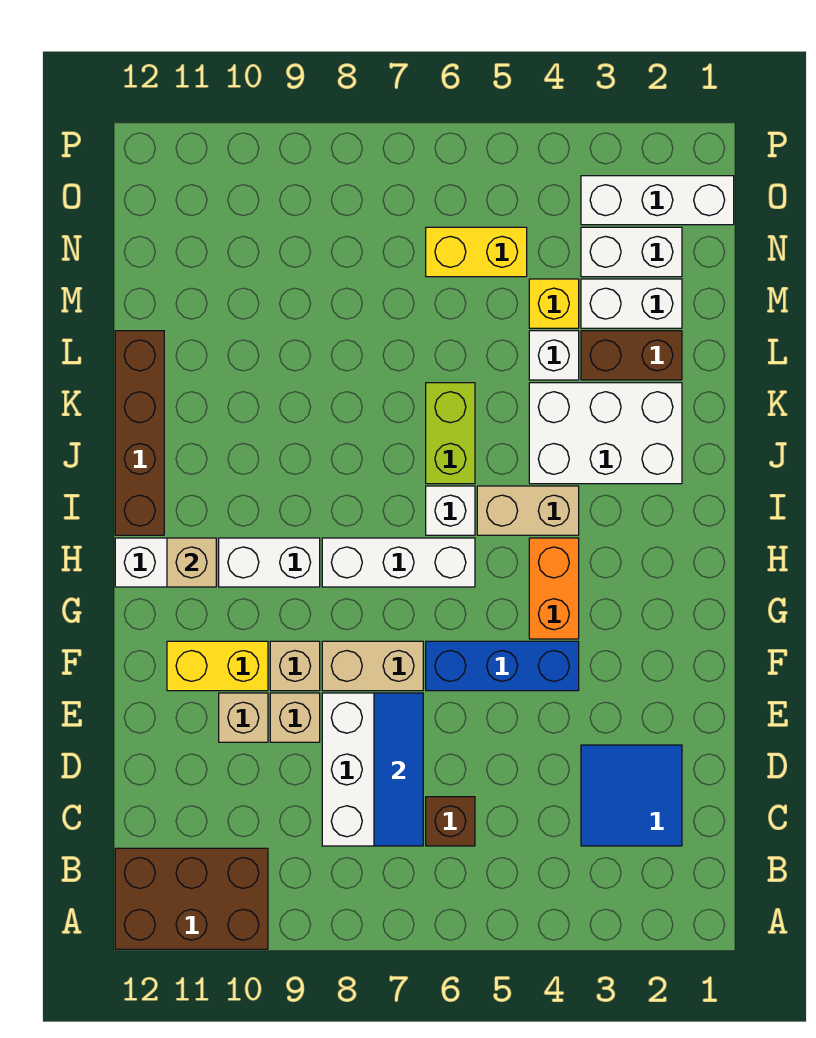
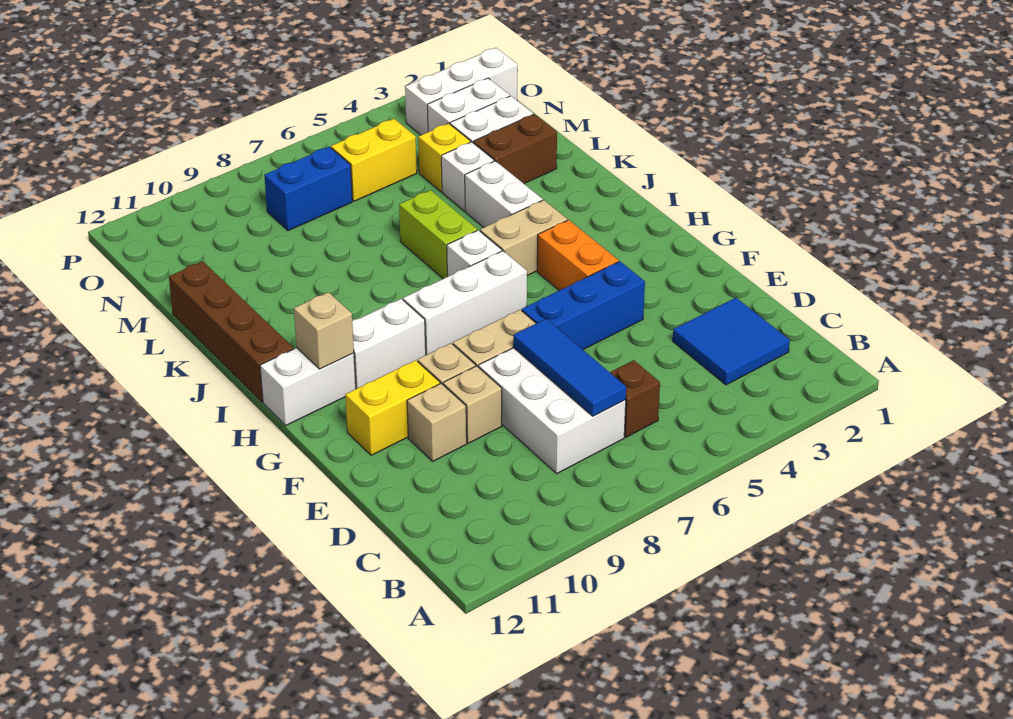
brown brick A10:B12 level 1 -> none
white brick J2:K4 level 1 -> white brick J4:K4 level 1
none -> blue brick N7:N8 level 1

